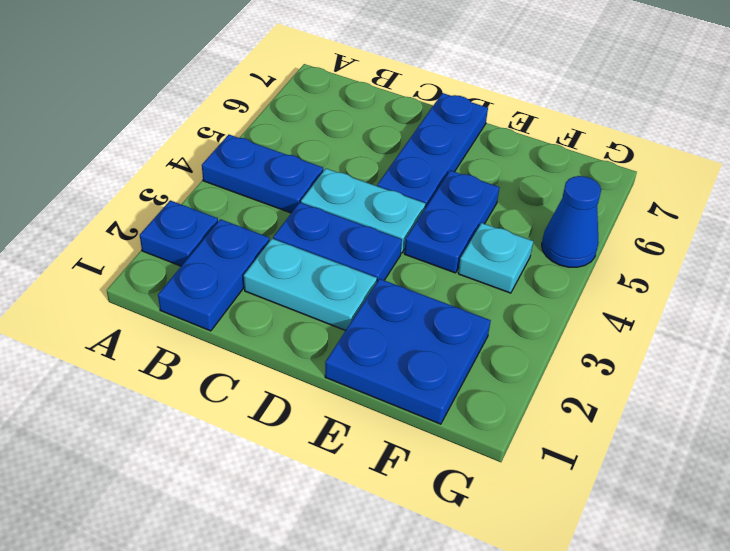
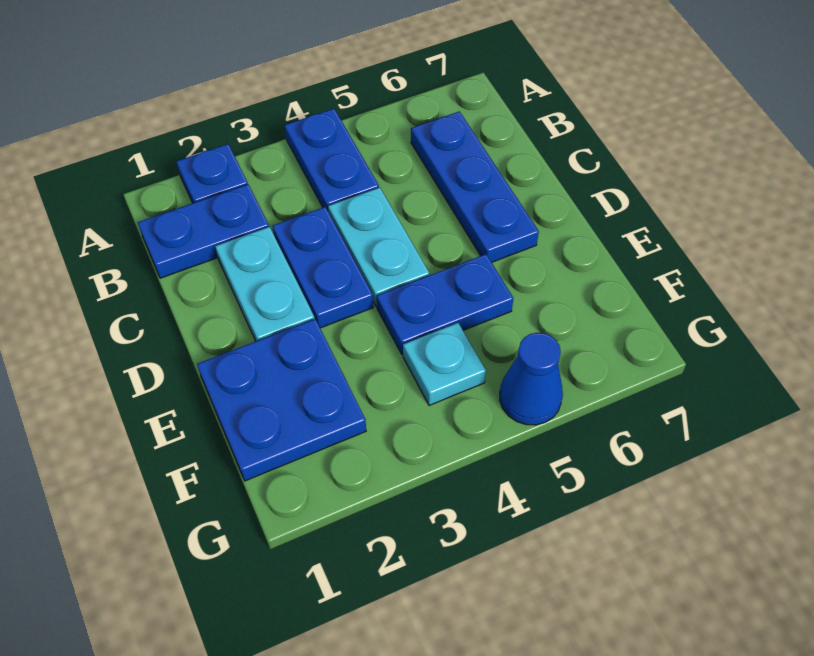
blue plate D5:D7 level 1 -> blue plate B6:D6 level 1

